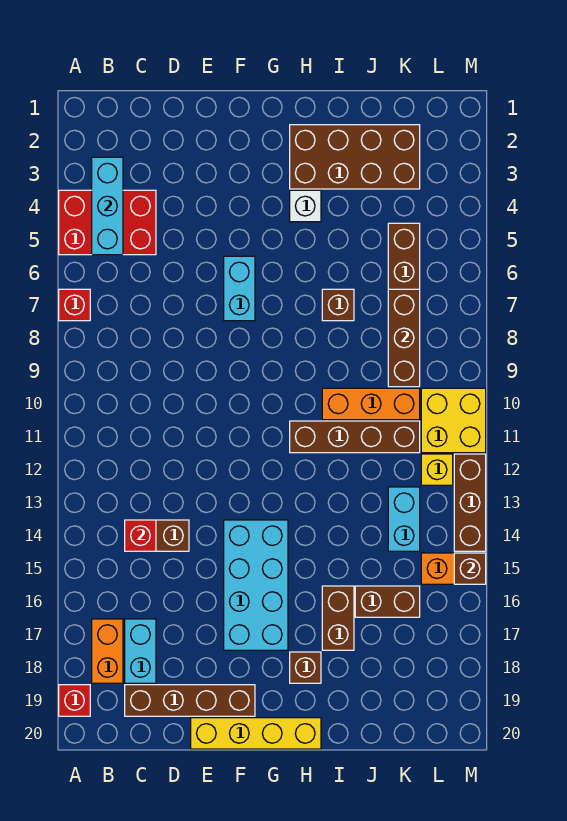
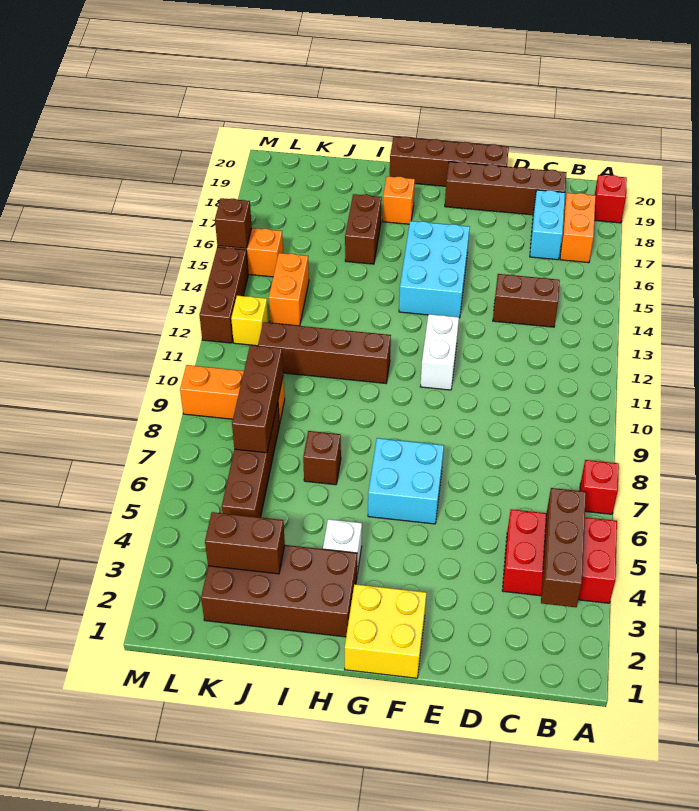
cyan brick B3:B5 level 2 -> brown brick B3:B5 level 2
red brick C14 level 2 -> none
yellow brick E20:H20 level 1 -> brown brick E20:H20 level 1
cyan brick F6:F7 level 1 -> cyan brick F6:G7 level 1
none -> white brick F11:F12 level 1
cyan brick F14:G17 level 1 -> cyan brick F14:G16 level 1
brown brick H18 level 1 -> orange brick H18 level 1
orange brick I10:K10 level 1 -> orange brick K9:M9 level 1
brown brick J16:K16 level 1 -> brown brick J3:K3 level 2
cyan brick K13:K14 level 1 -> orange brick K13:K14 level 1
yellow brick L10:M11 level 1 -> yellow brick F1:G2 level 1

